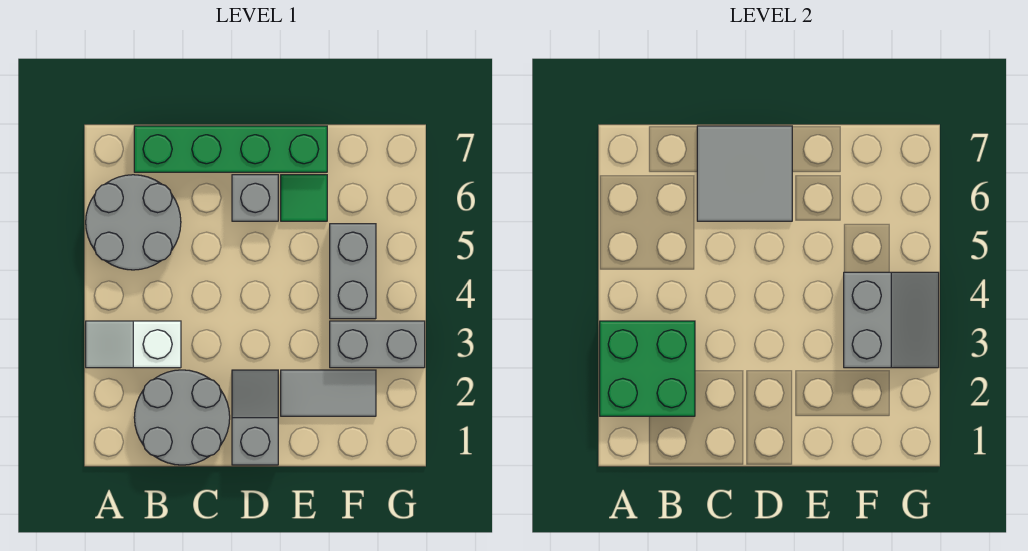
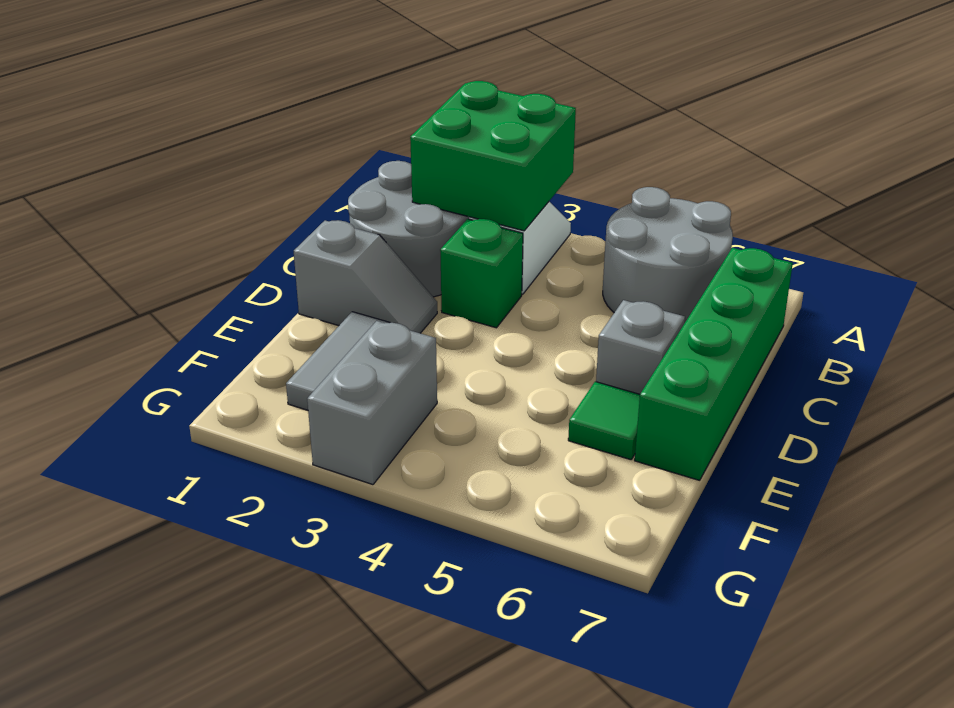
none -> green brick C3 level 1
grey tile C6:D7 level 2 -> none
grey slope F3:G4 level 2 top F -> none
grey brick F4:F5 level 1 -> none

